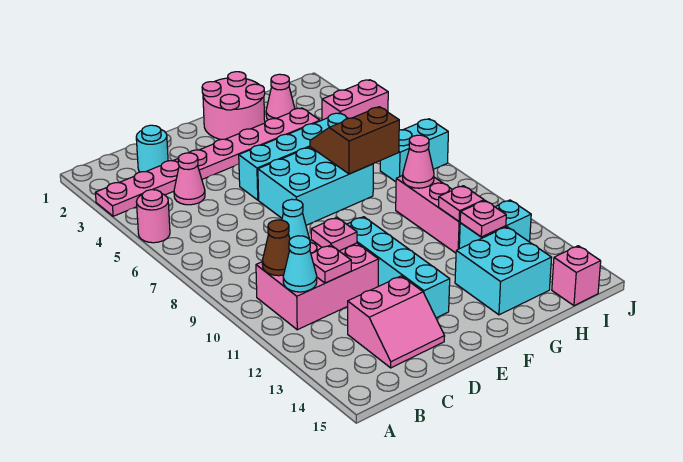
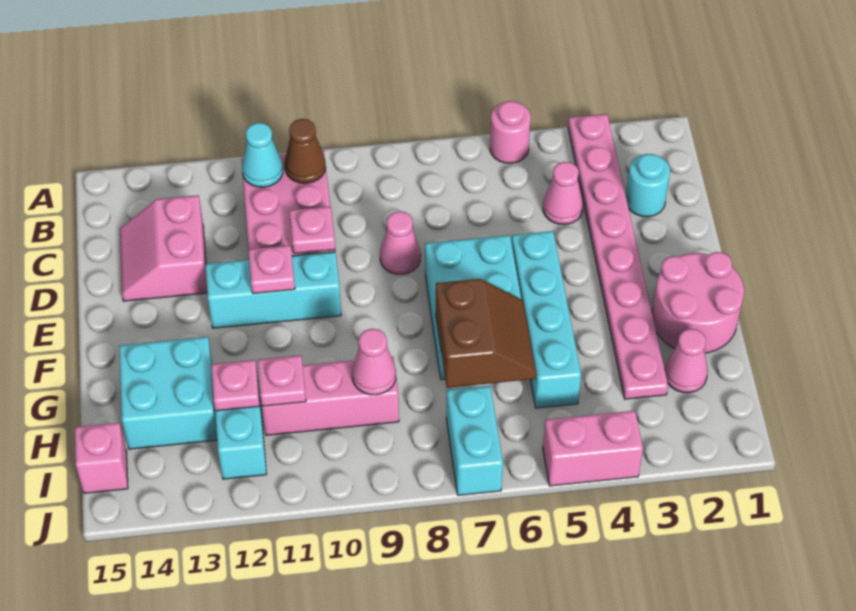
pink plate C11 level 2 -> pink plate E11 level 2
cyan cone D8 level 1 -> pink cone D8 level 1
cyan brick E10:E13 level 1 -> cyan brick E10:E12 level 1
pink brick I4:J4 level 1 -> pink brick J4:J5 level 1

